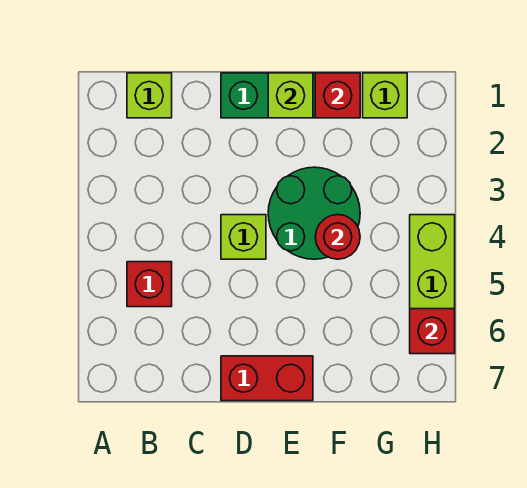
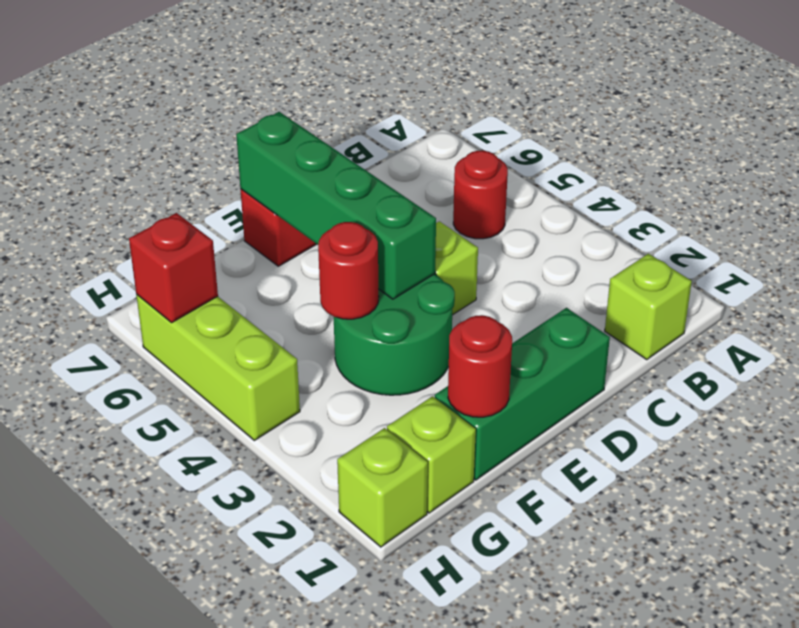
red brick B5 level 1 -> red round brick B5 level 1
lime brick E1 level 2 -> lime brick H1 level 1
none -> green brick E4:E7 level 2
red brick F1 level 2 -> red round brick F1 level 2

